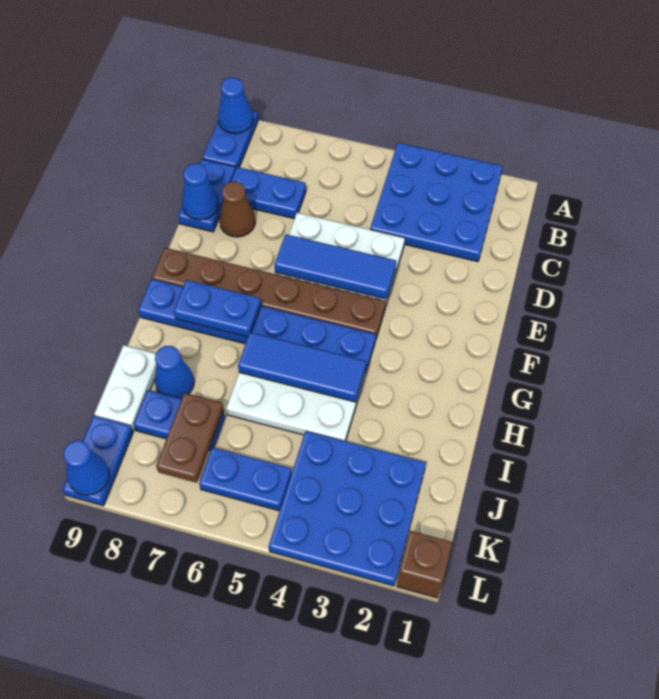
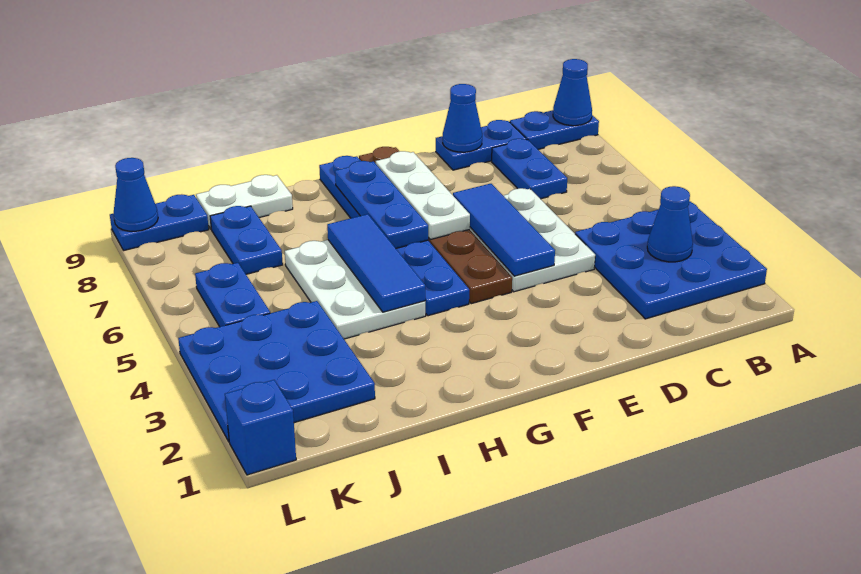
brown cone D8 level 1 -> none
none -> white plate F6:F8 level 2
blue plate G7:G8 level 2 -> blue plate G6:G8 level 2
blue cone I8 level 1 -> blue cone B3 level 2
brown plate J7:K7 level 2 -> none
brown brick L1 level 1 -> blue brick L1 level 1

